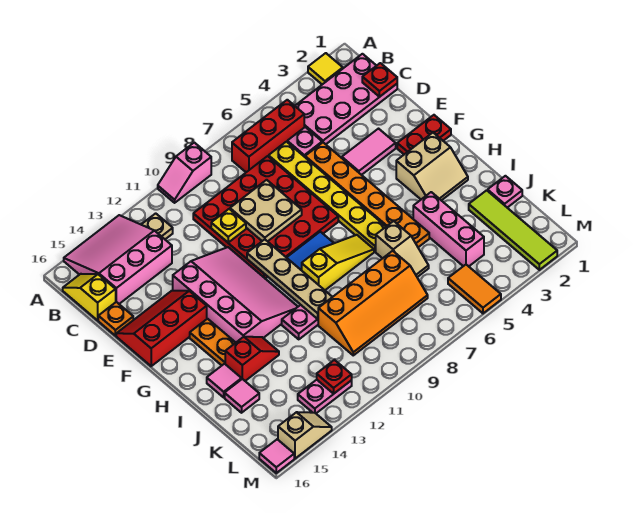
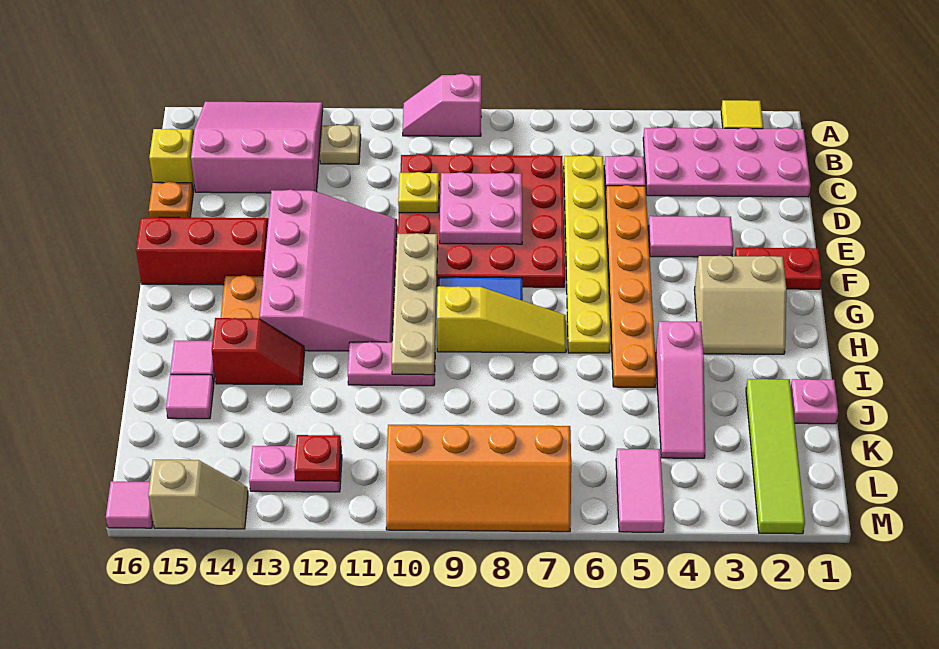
red brick B5:B7 level 1 -> none
red plate C1 level 2 -> none
tan plate D8:E9 level 2 -> pink plate D8:E9 level 2
pink brick I4:K4 level 1 -> pink slope I4:K4 level 1 top I
tan slope I6:J6 level 1 top I -> none
orange slope J7:K10 level 1 top J -> orange slope L7:M10 level 1 top L
orange tile L5:M5 level 1 -> pink tile L5:M5 level 1

